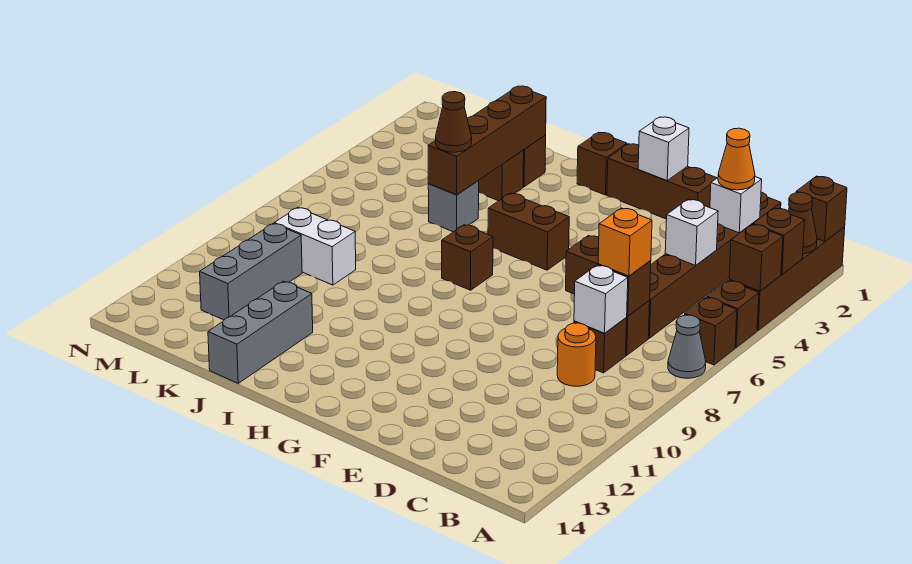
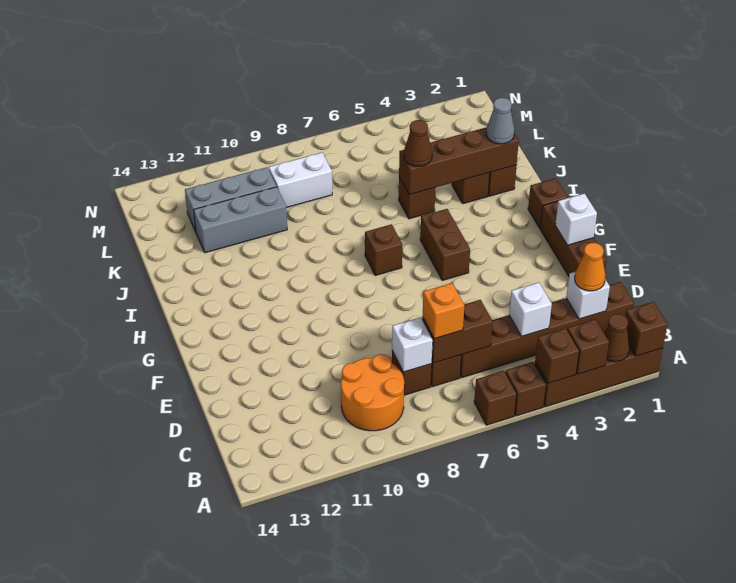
grey cone A7 level 1 -> grey cone J2 level 3
brown brick C7:D7 level 2 -> brown brick C6:C7 level 2
orange round brick C9 level 1 -> orange round brick B9:C10 level 1
grey brick J5 level 1 -> brown brick J5 level 1
grey brick J12:J14 level 1 -> grey brick K10:K12 level 1
white brick K9:L9 level 1 -> white brick L8:L9 level 1

